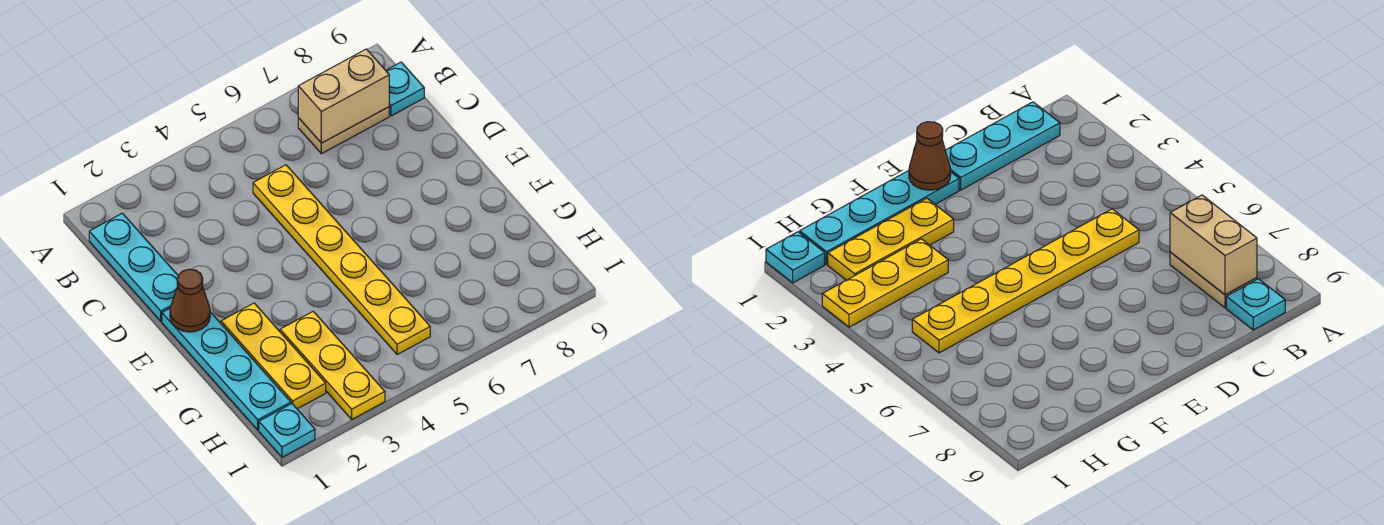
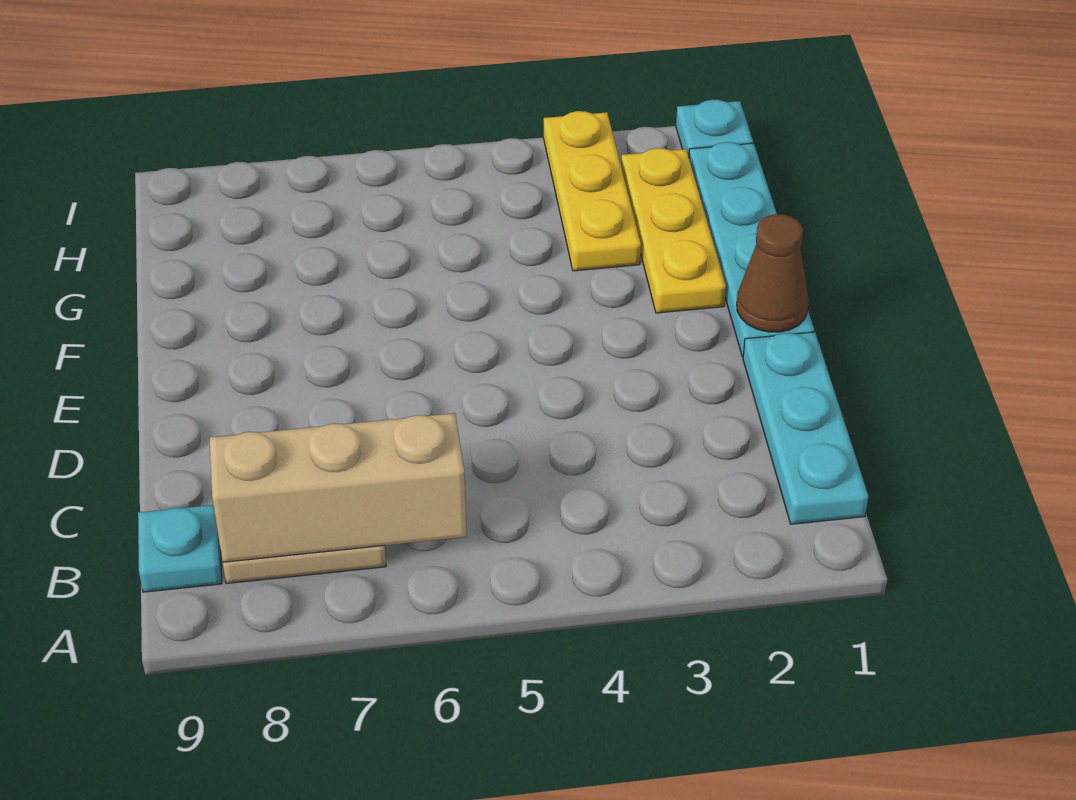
tan brick B7:B8 level 2 -> tan brick B6:B8 level 2
yellow plate C5:H5 level 1 -> none

